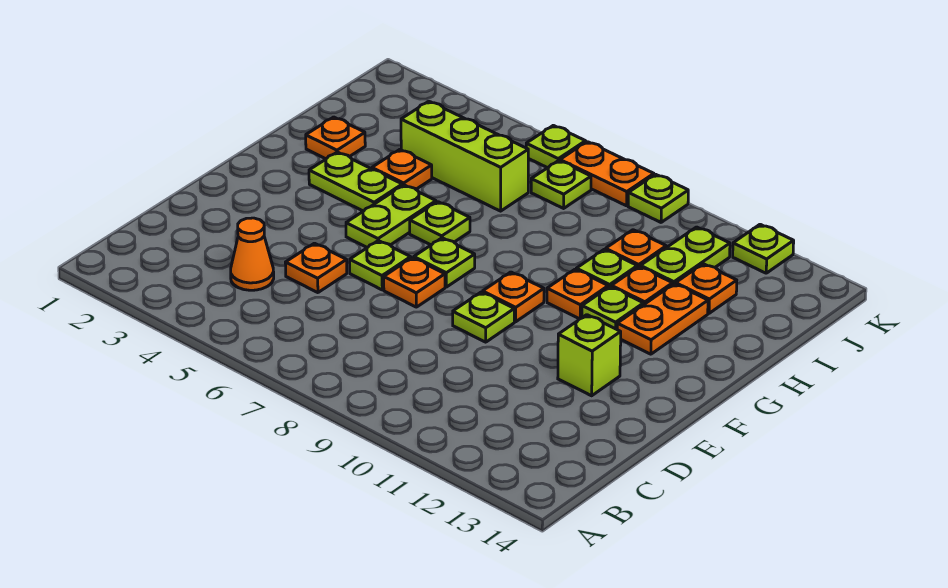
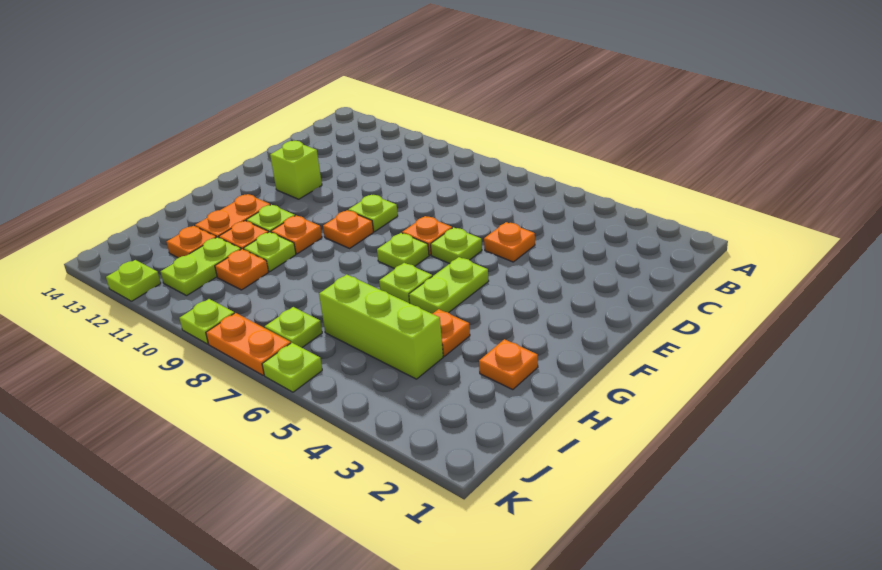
orange cone C4 level 1 -> none
lime plate G3:G4 level 1 -> none

